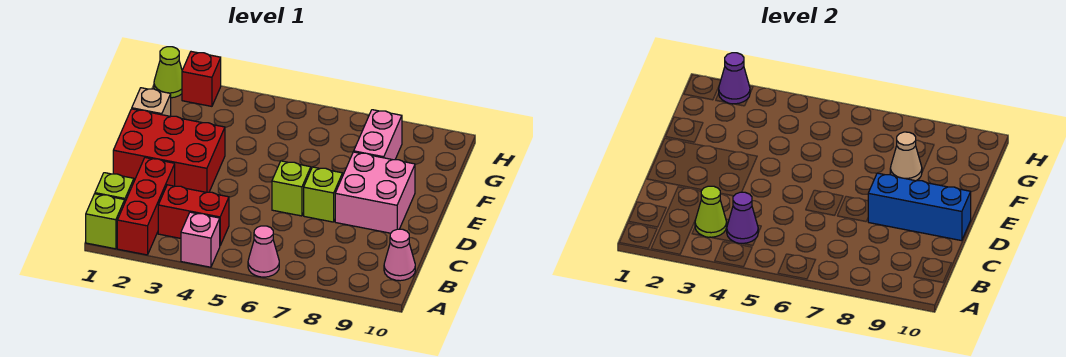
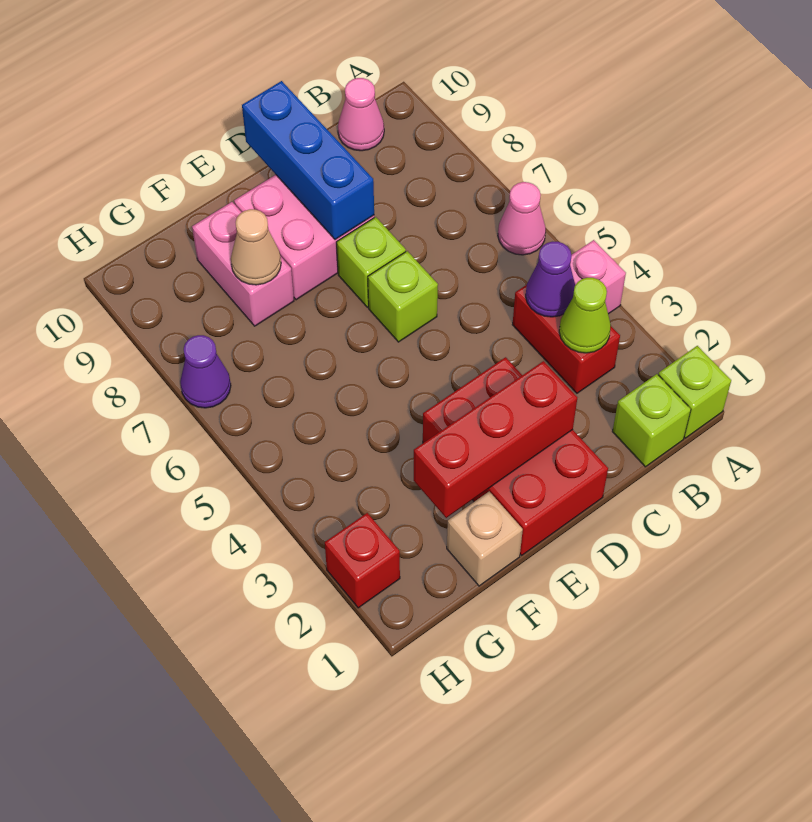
red brick A2:C2 level 1 -> red brick D2:F2 level 2
pink brick F8:G8 level 1 -> pink brick F8:F9 level 1
lime cone H1 level 1 -> none
purple cone H2 level 2 -> purple cone H7 level 1

